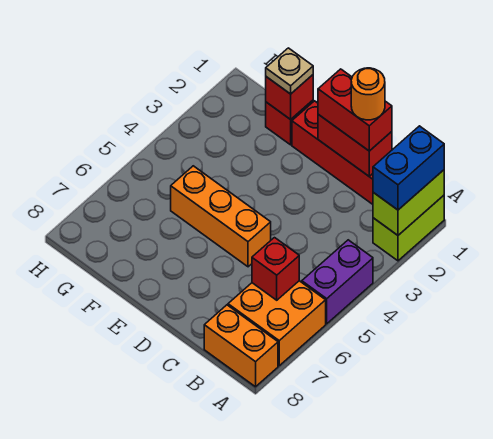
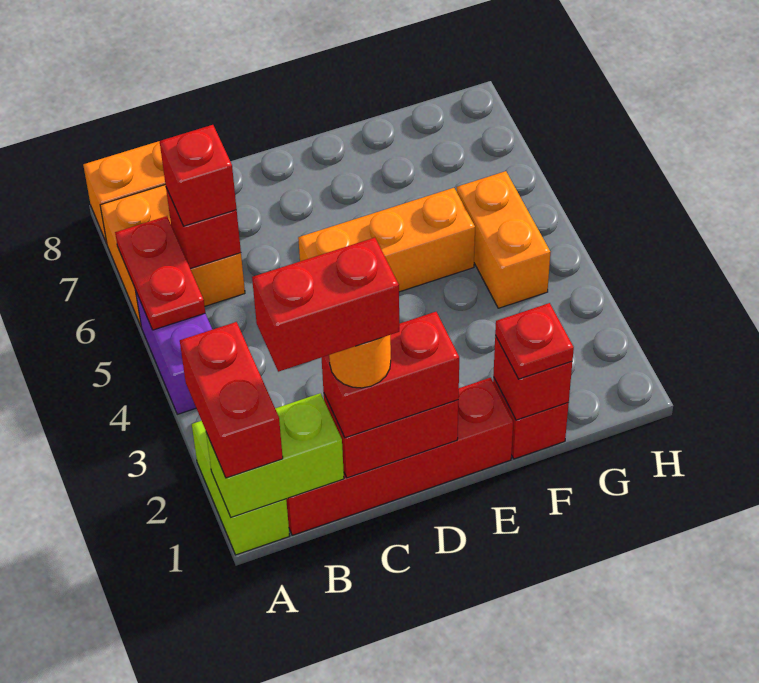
lime brick A1:A2 level 2 -> lime brick A1:B1 level 2
blue brick A1:A2 level 3 -> red brick A1:A2 level 3
none -> red plate A5:A6 level 2
none -> red brick B1:C1 level 5
none -> red brick B6 level 3
tan plate F1 level 3 -> red plate F1 level 3
none -> orange brick G4:G5 level 1

